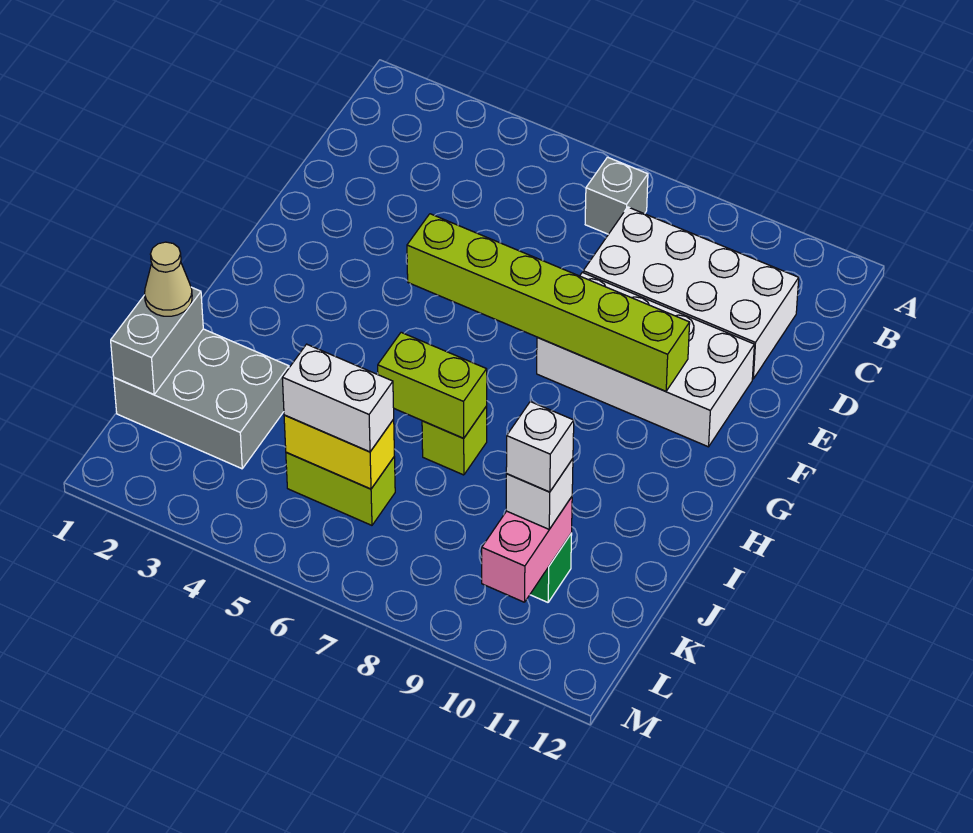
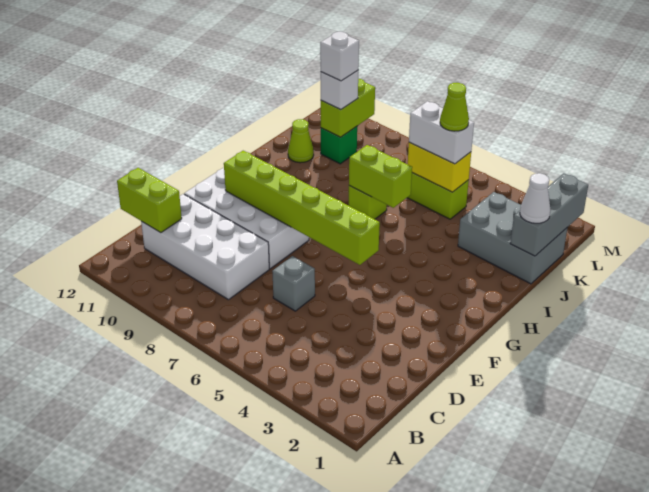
grey brick B7 level 1 -> grey brick D6 level 1
none -> lime brick C11:C12 level 2
grey brick J1:K1 level 2 -> grey brick J1:L1 level 2
tan cone J1 level 3 -> white cone J1 level 3
none -> lime cone J11 level 1
none -> lime cone K5 level 4
pink brick K10:L10 level 2 -> lime brick K10:L10 level 2

